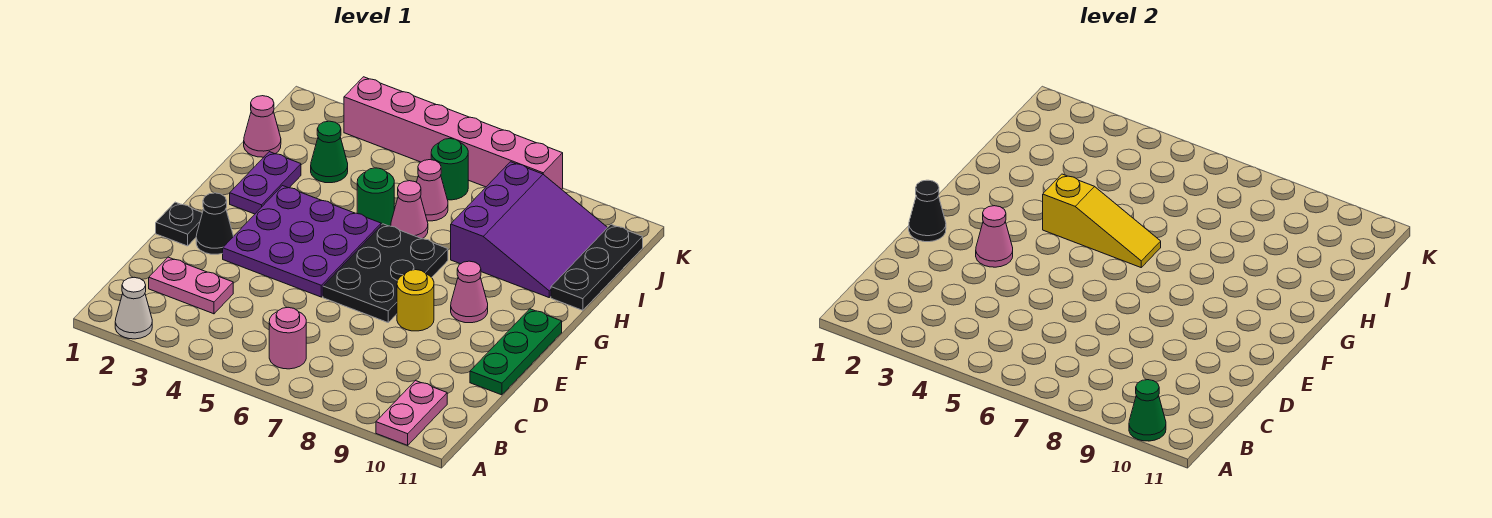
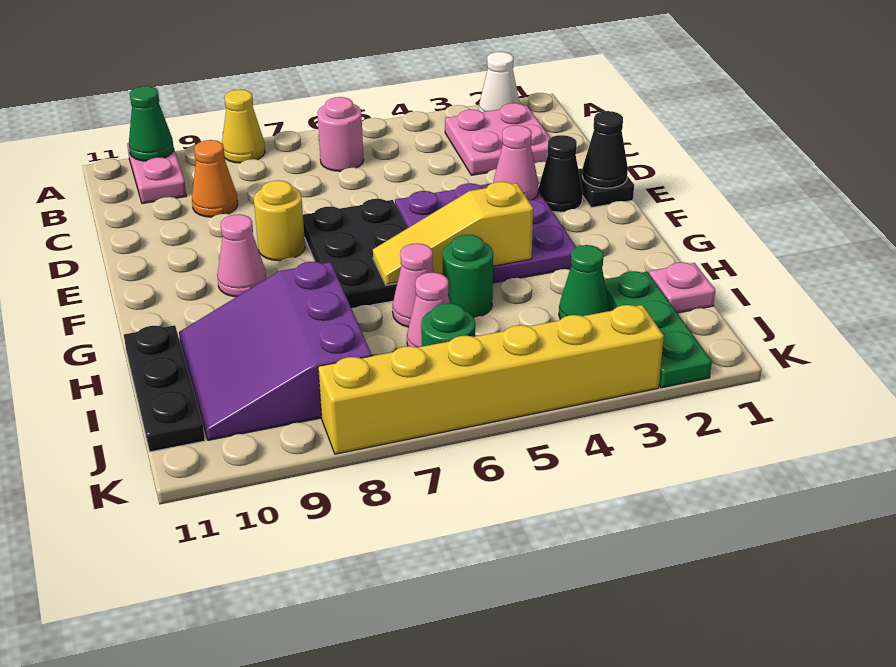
none -> yellow cone A8 level 1
pink plate C2:C3 level 1 -> pink plate B2:C3 level 1
none -> orange cone C9 level 1
green plate D11:F11 level 1 -> green plate I2:K2 level 1
purple plate G2:H2 level 1 -> none
pink cone I1 level 1 -> pink plate I1 level 1
pink brick K3:K8 level 1 -> yellow brick K3:K8 level 1

